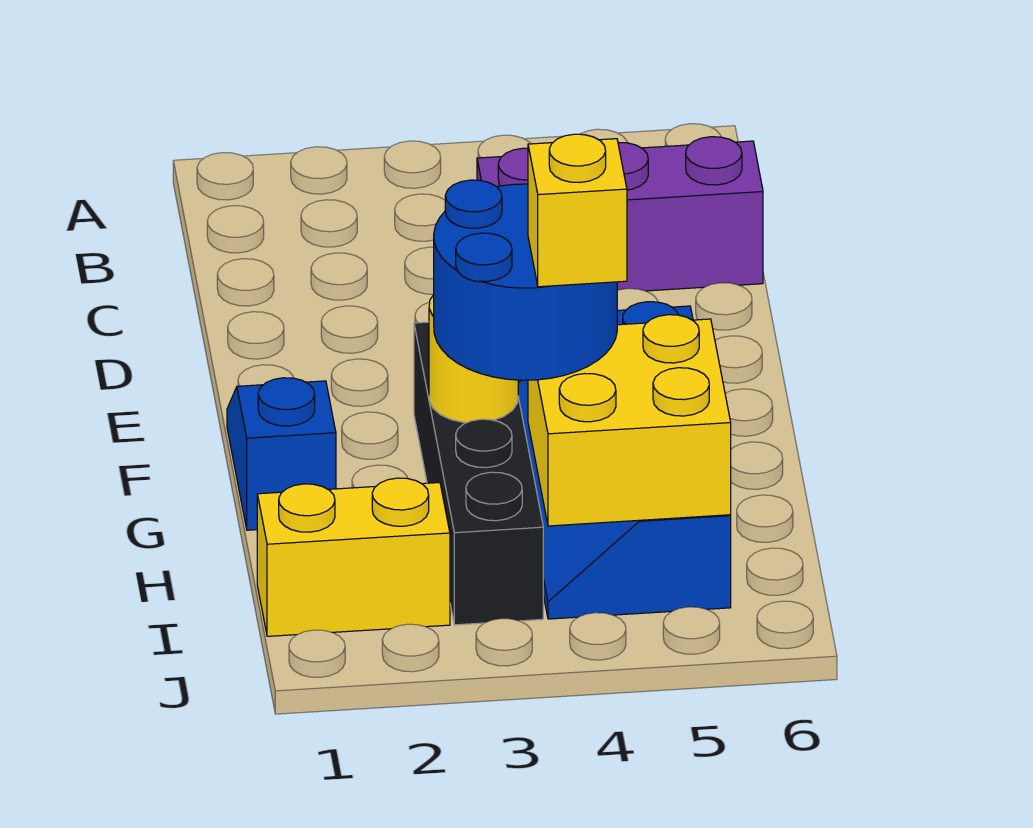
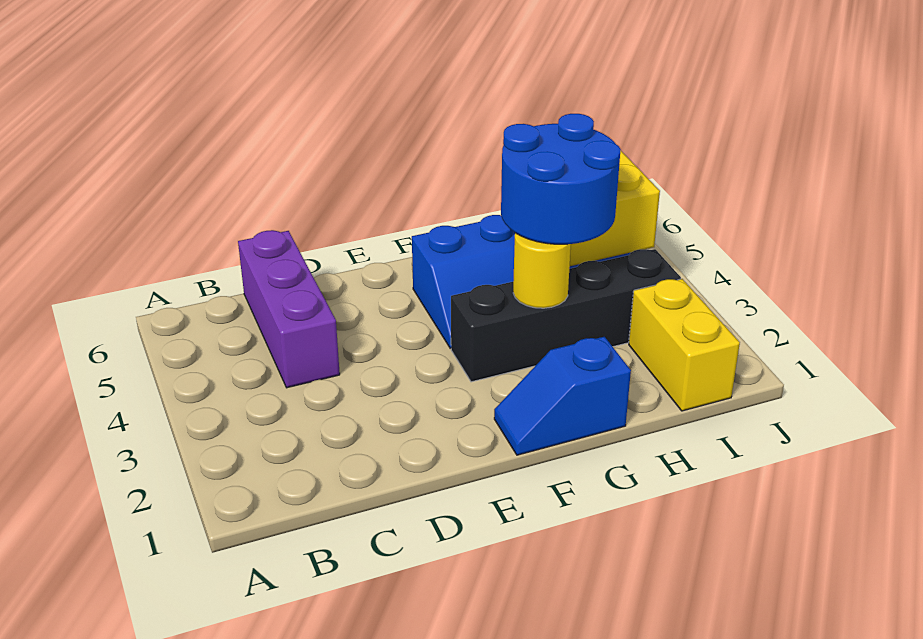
yellow brick H4 level 4 -> none

